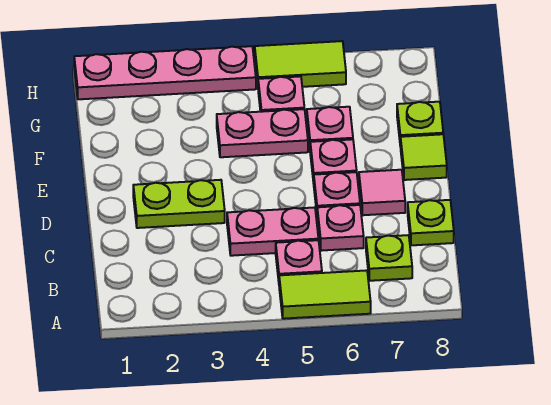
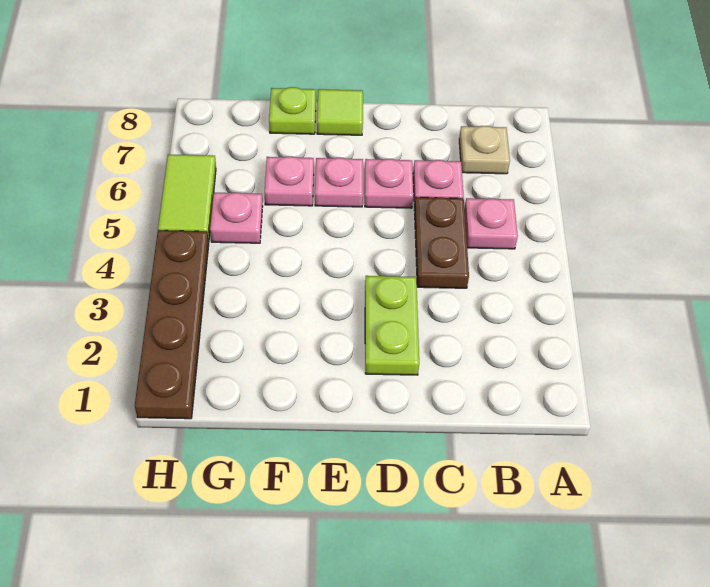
lime tile A5:A6 level 1 -> none
lime plate B7 level 1 -> tan plate B7 level 1
pink plate C4:C5 level 1 -> brown plate C4:C5 level 1
lime plate C8 level 1 -> none
pink tile D7 level 1 -> none
pink plate F4:F5 level 1 -> none
pink plate H1:H4 level 1 -> brown plate H1:H4 level 1

